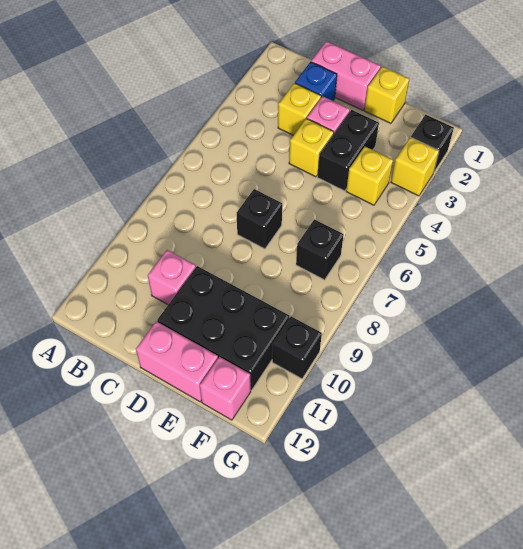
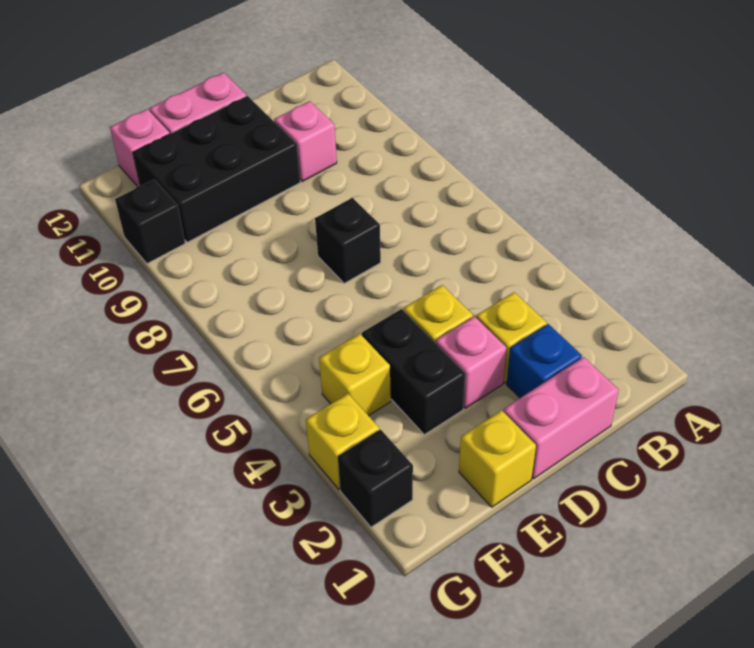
black brick F7 level 1 -> none

